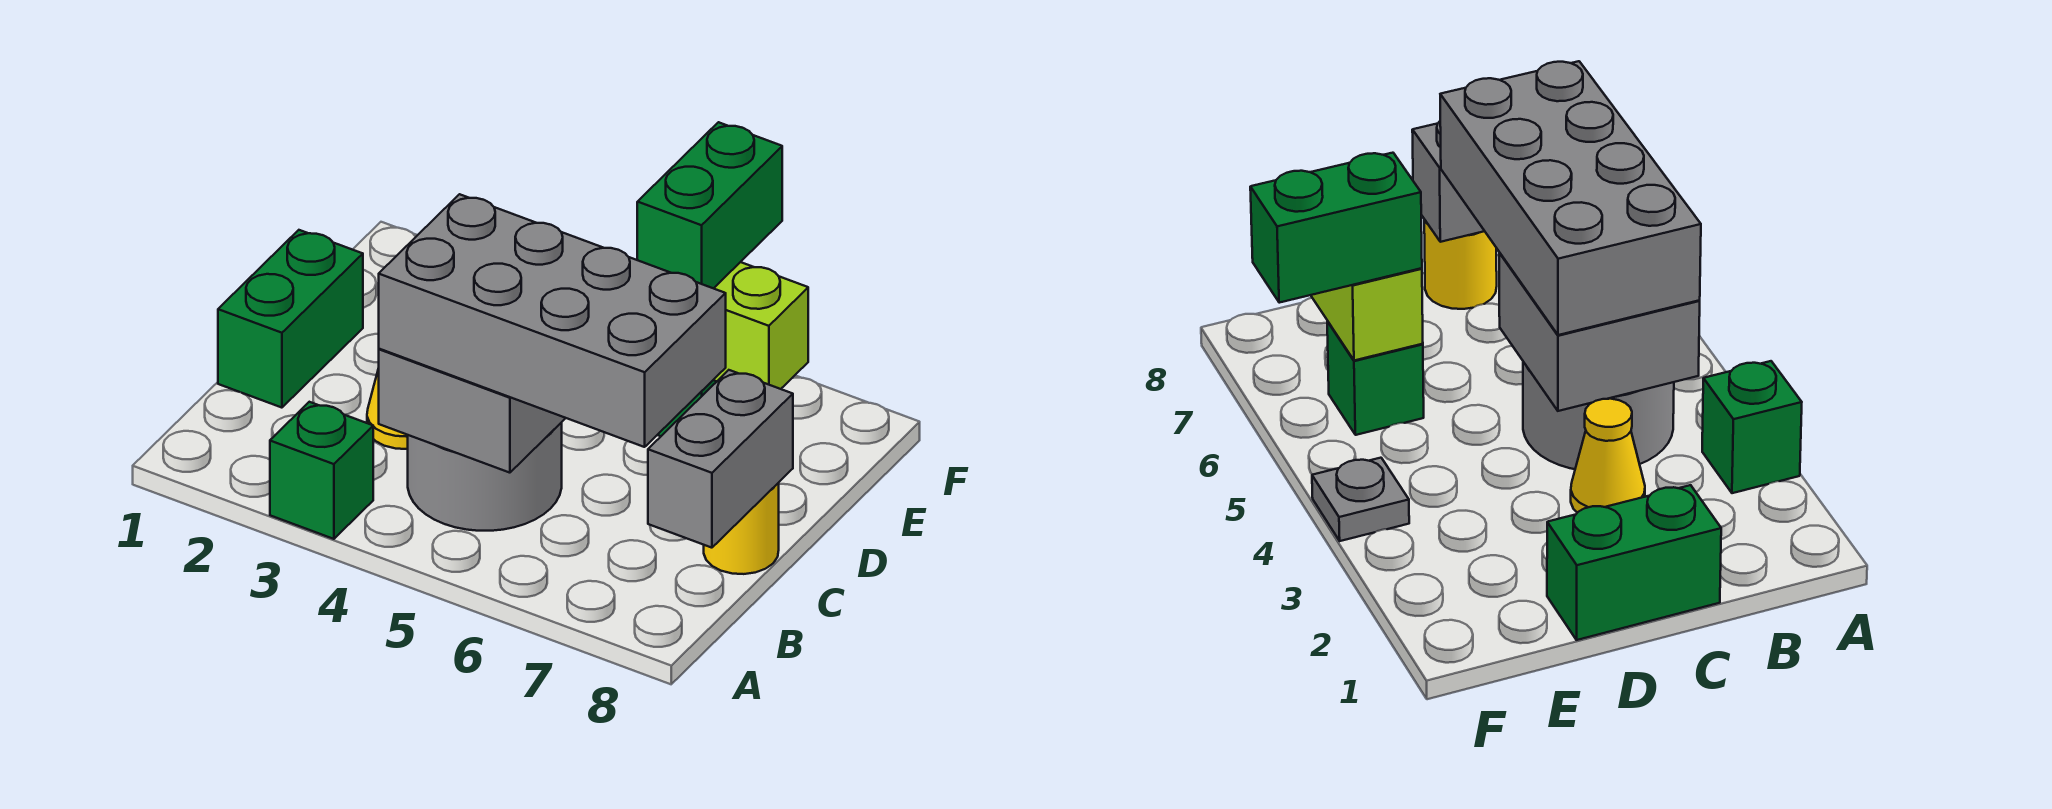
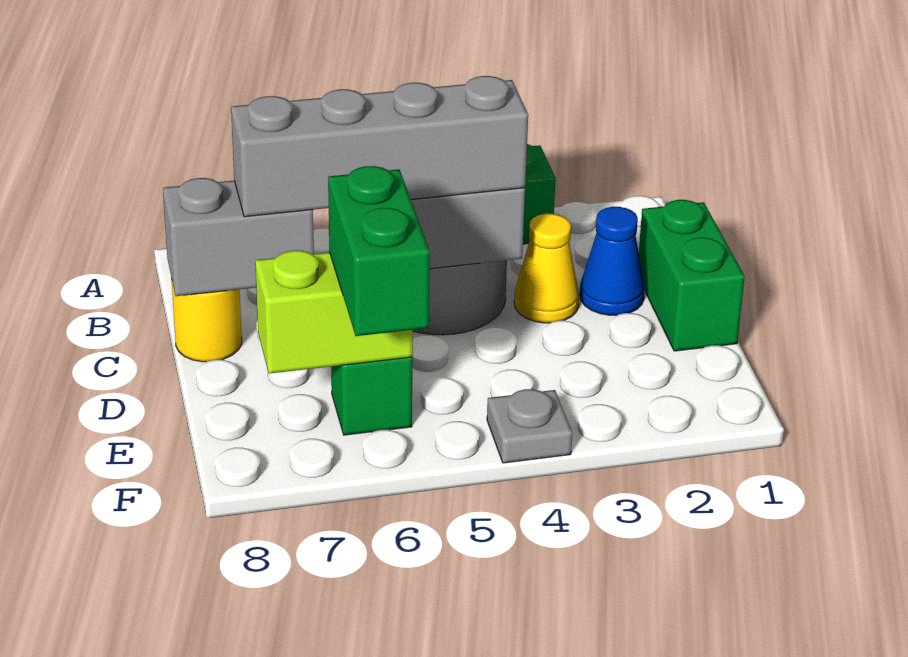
grey brick B4:C7 level 3 -> grey brick C4:C7 level 3
grey brick B8:C8 level 2 -> grey brick C7:C8 level 2
none -> blue cone C2 level 1

